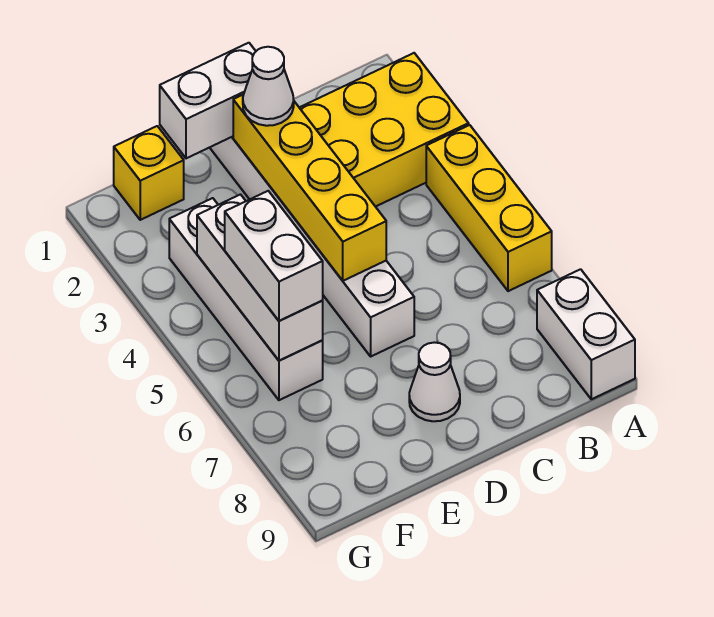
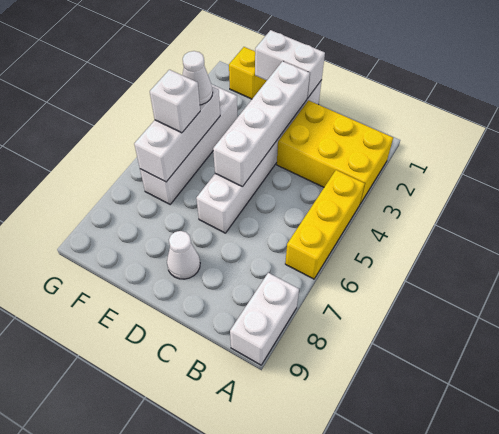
yellow brick D2:D5 level 2 -> white brick D2:D5 level 2
white cone D2 level 3 -> white cone F4 level 3
white brick F5:F6 level 3 -> white brick F5 level 3

